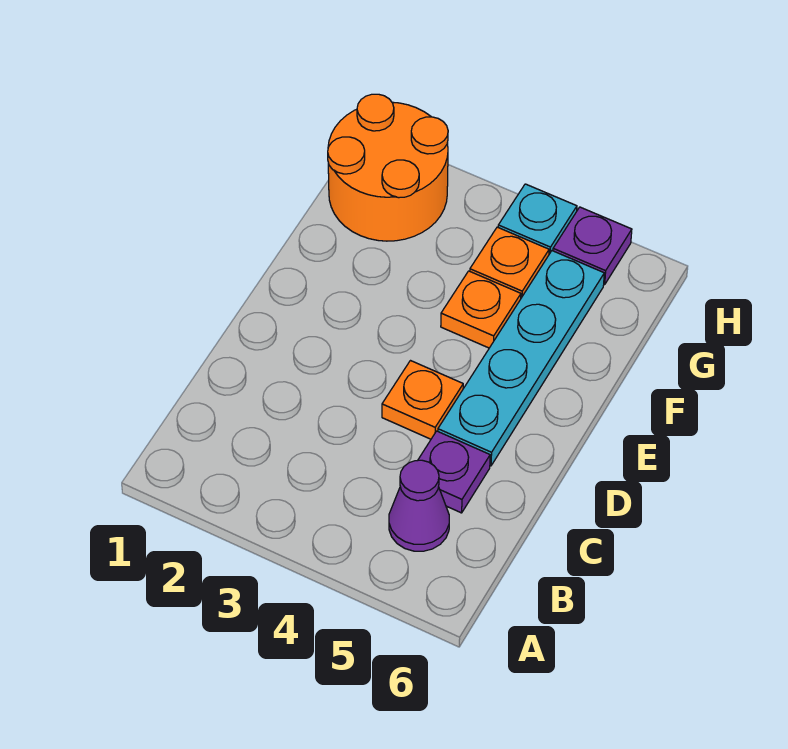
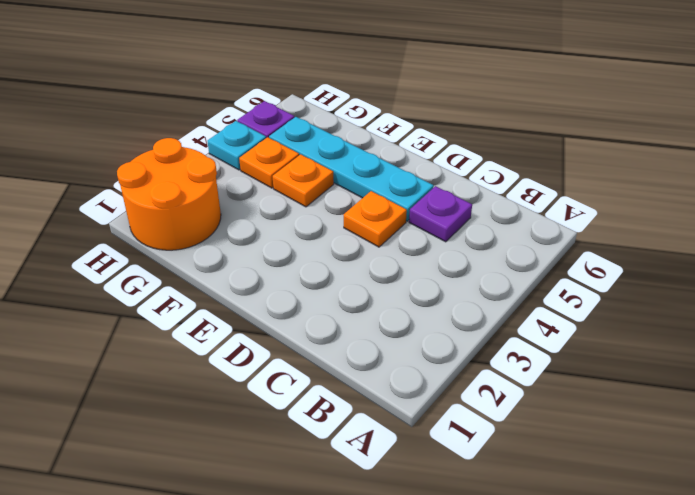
purple cone B5 level 1 -> none

